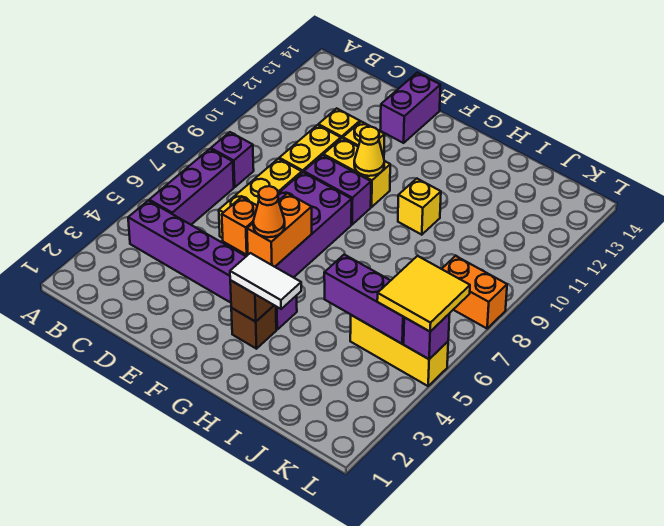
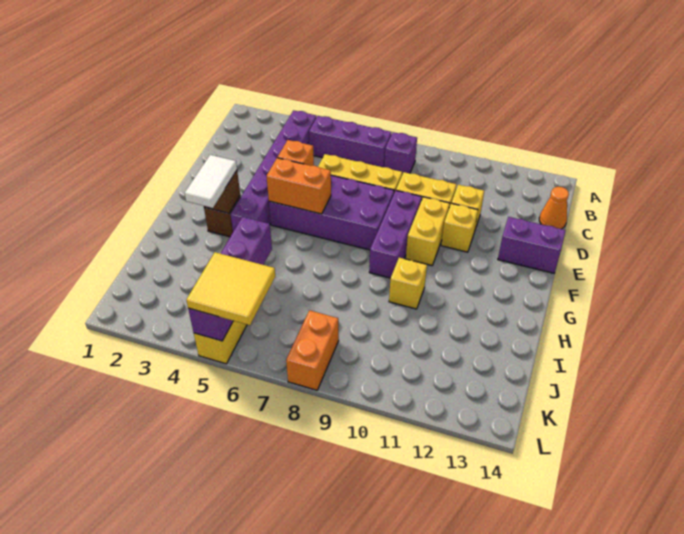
purple brick E9:F9 level 1 -> purple brick E9:G9 level 1
orange cone F5 level 3 -> orange cone C14 level 1
yellow cone F10 level 2 -> none

